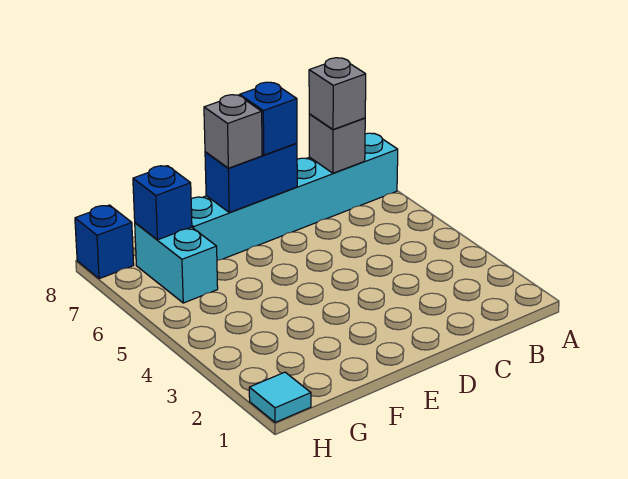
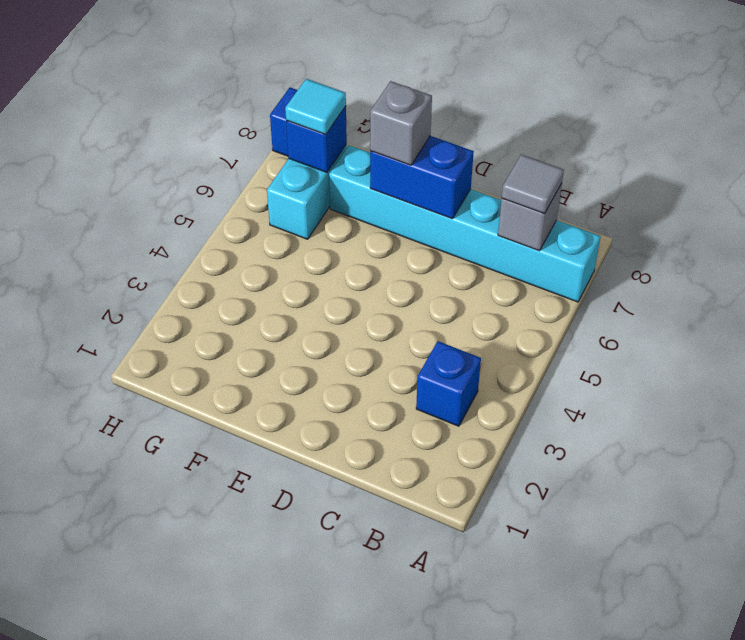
grey brick B7 level 3 -> grey tile B7 level 3
blue brick D7 level 3 -> blue brick B3 level 1
cyan tile H1 level 1 -> cyan tile G7 level 3

